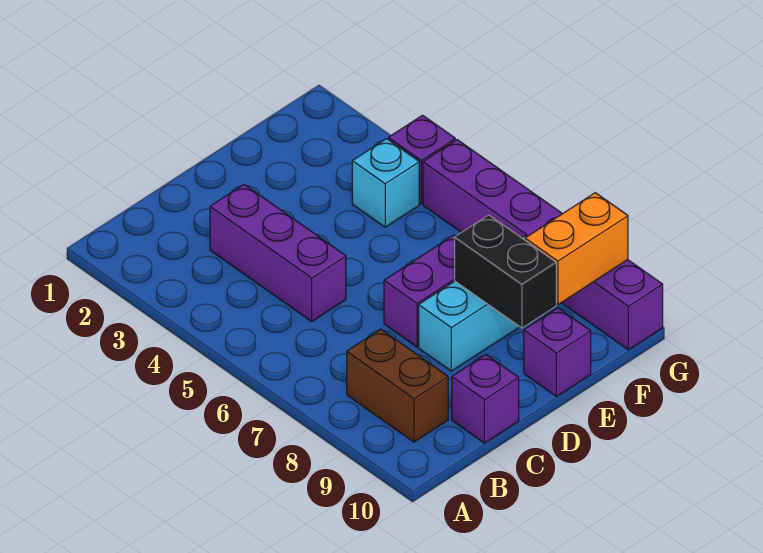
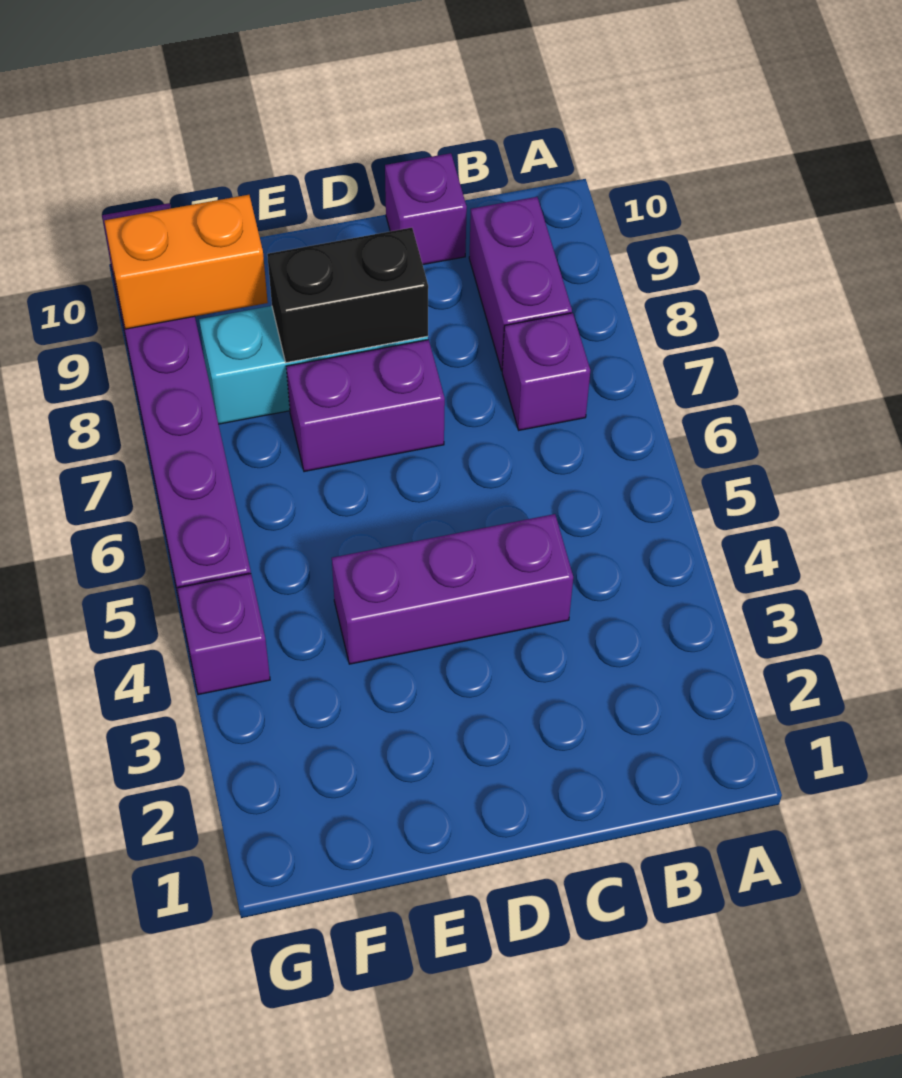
brown brick B8:B9 level 1 -> purple brick B8:B9 level 1
purple brick C3:C5 level 1 -> purple brick C4:E4 level 1
black brick E8:E9 level 2 -> black brick D8:E8 level 2
purple brick E10 level 1 -> purple brick B7 level 1
cyan brick F4 level 1 -> none

